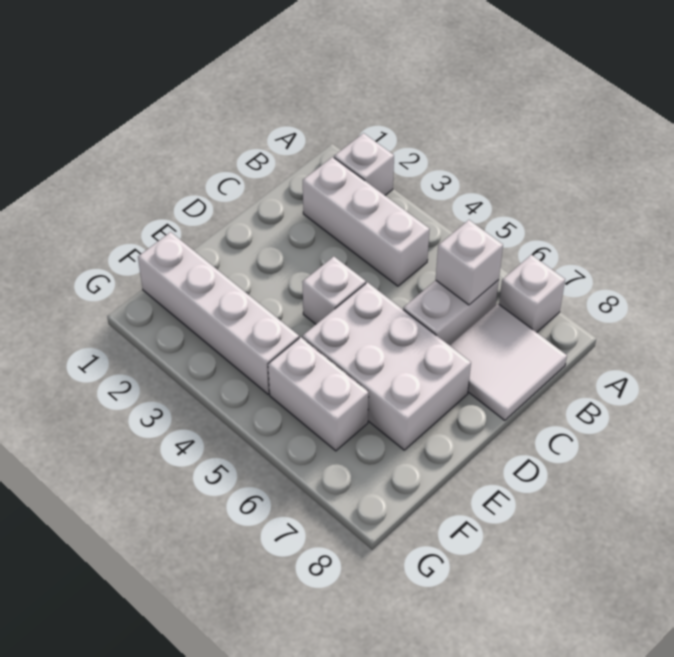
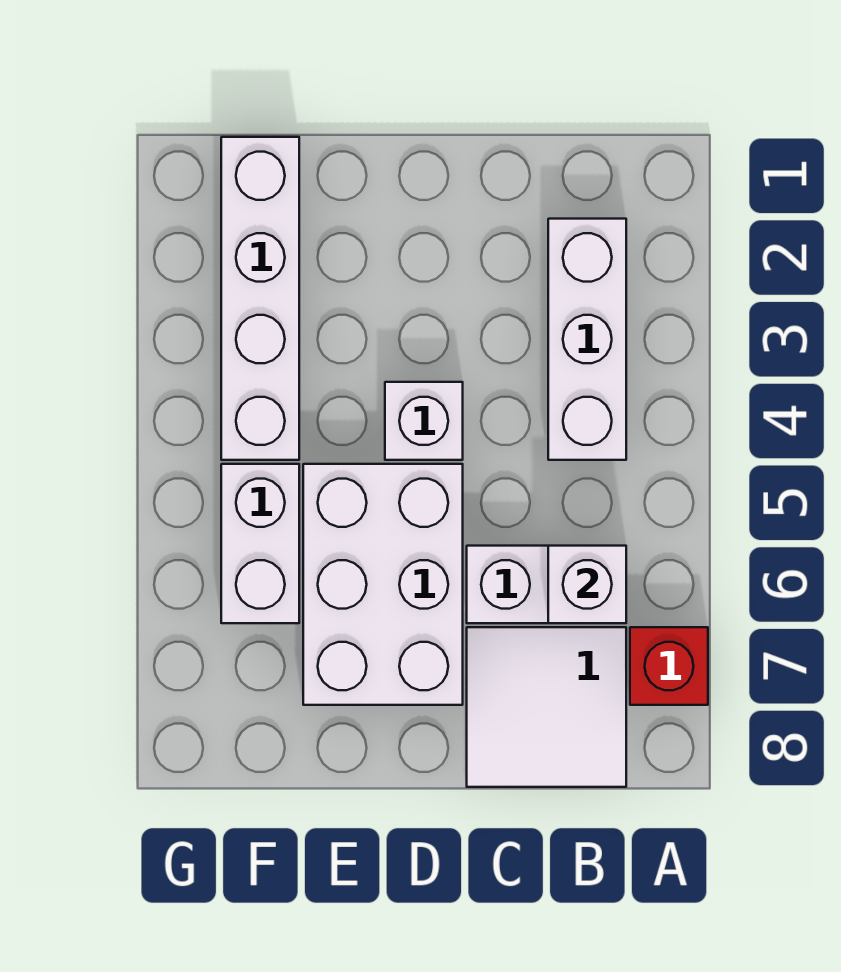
white brick A2 level 1 -> none
white brick A7 level 1 -> red brick A7 level 1

